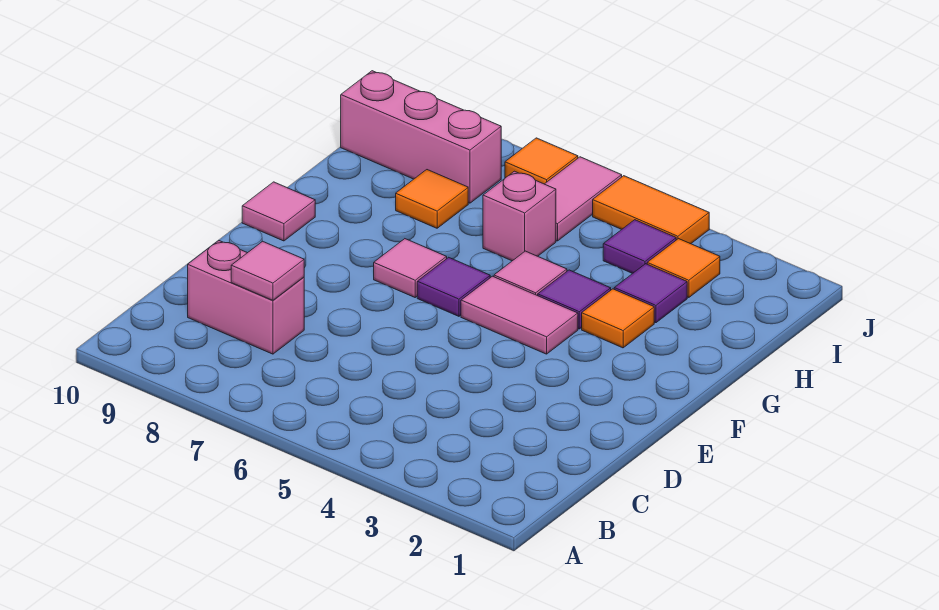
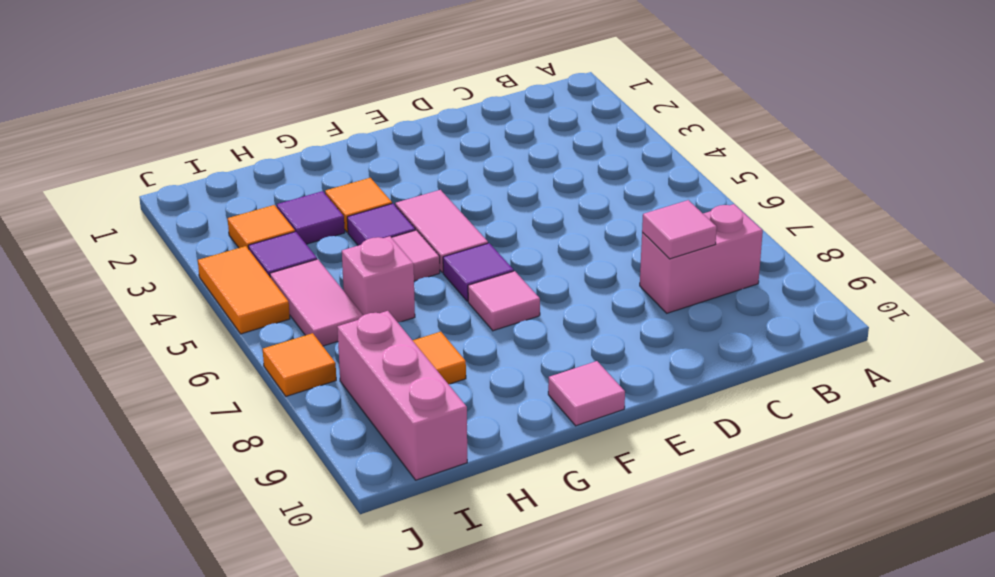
pink brick C8:C9 level 1 -> pink brick B8:C8 level 1
pink tile I6:J6 level 1 -> pink tile I5:I6 level 1

